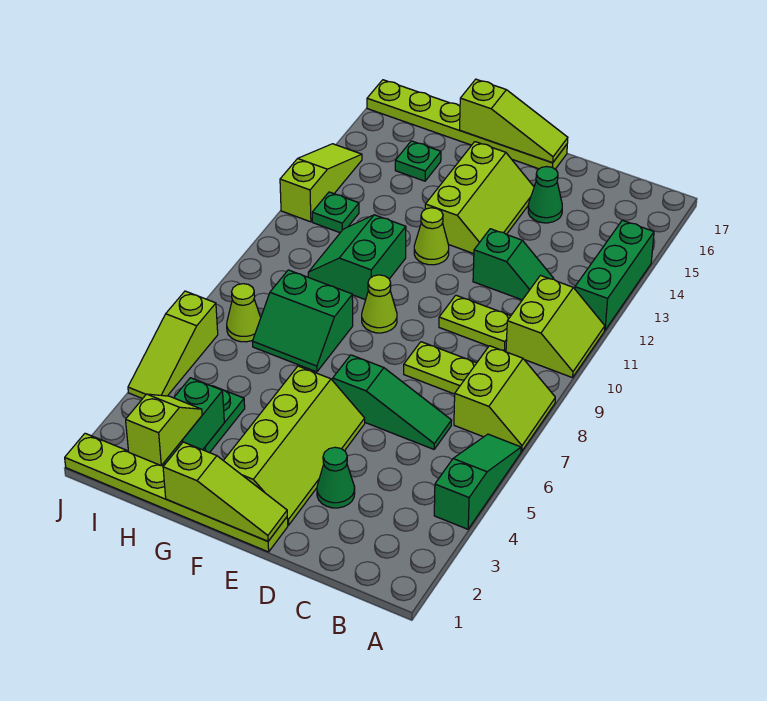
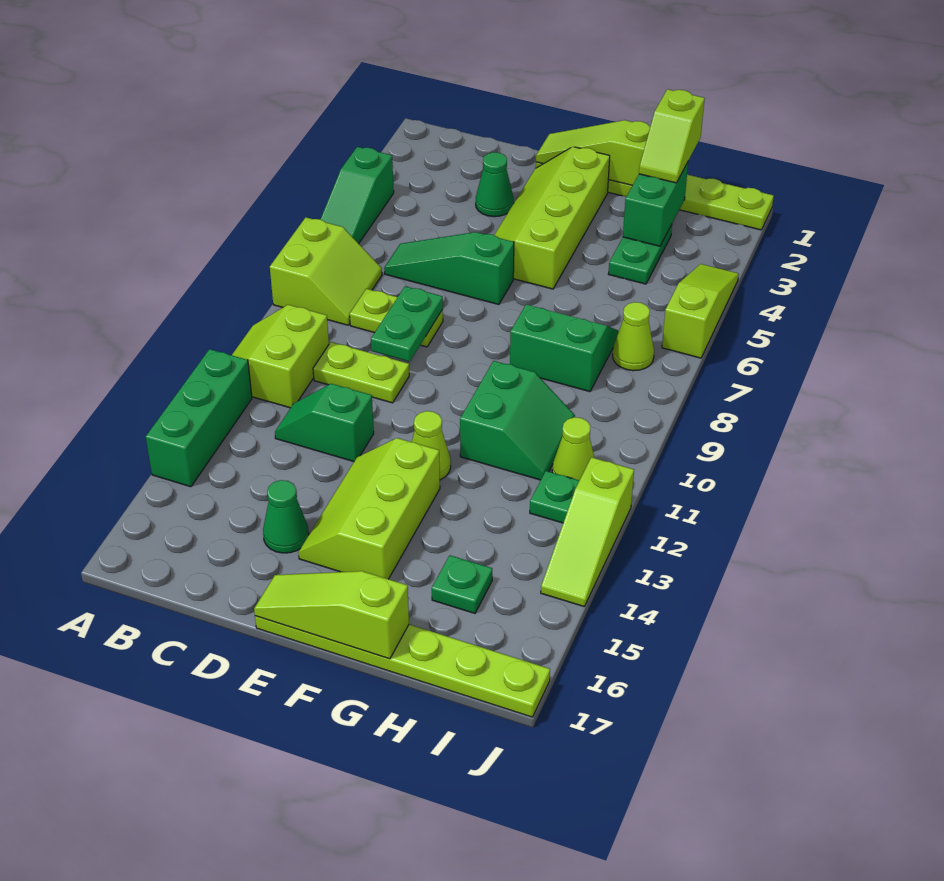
lime slope A7:B8 level 1 top B -> lime slope A7:B8 level 1 top A
none -> green plate D8:D9 level 2
lime cone F9 level 1 -> lime cone I11 level 1

